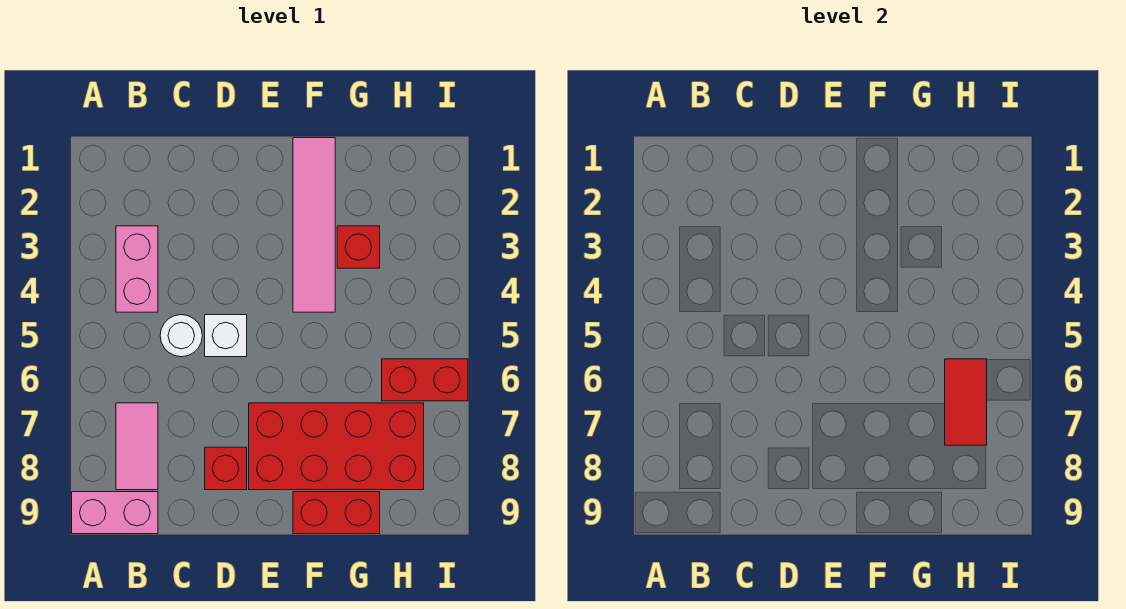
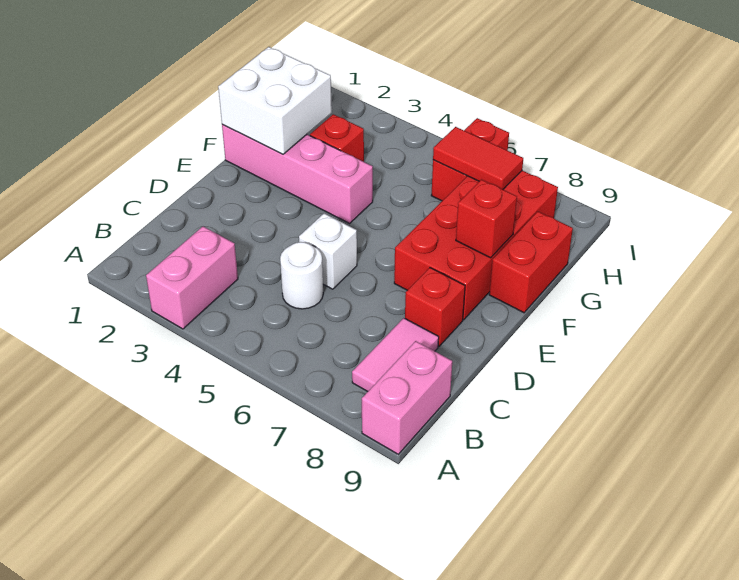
pink brick B3:B4 level 1 -> pink brick A3:B3 level 1
pink tile B7:B8 level 1 -> pink tile B8:C8 level 1
pink tile F1:F4 level 1 -> pink brick F1:F4 level 1
none -> white brick F1:G2 level 2
none -> red brick F8 level 2

